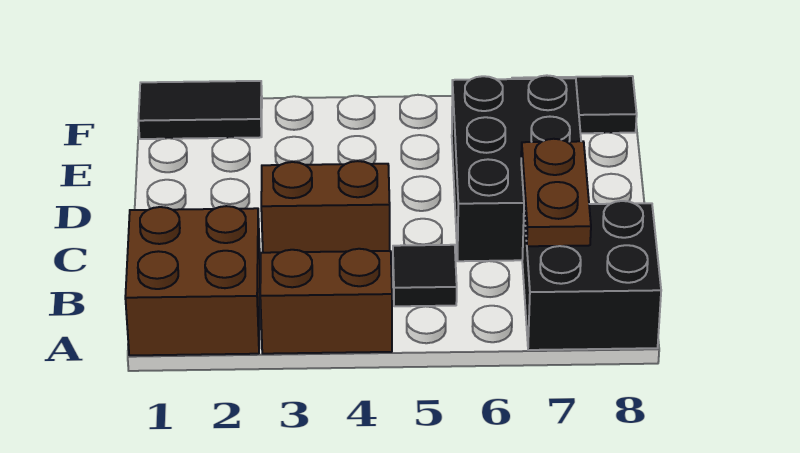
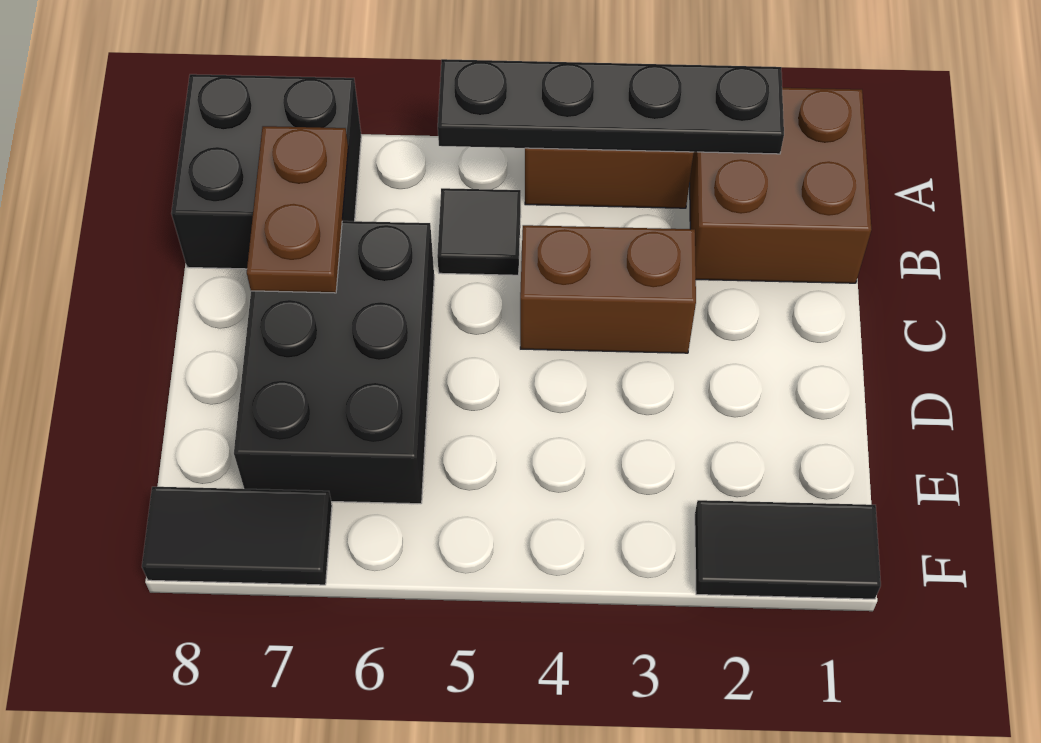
none -> black plate A2:A5 level 2

